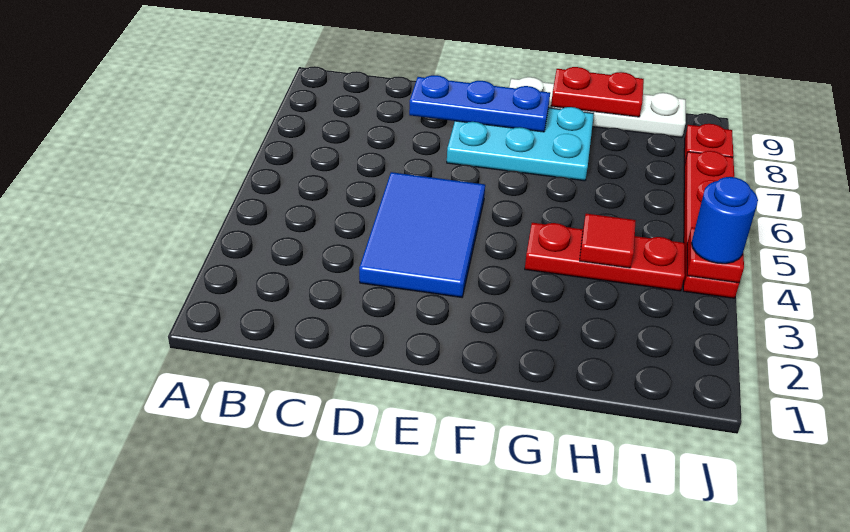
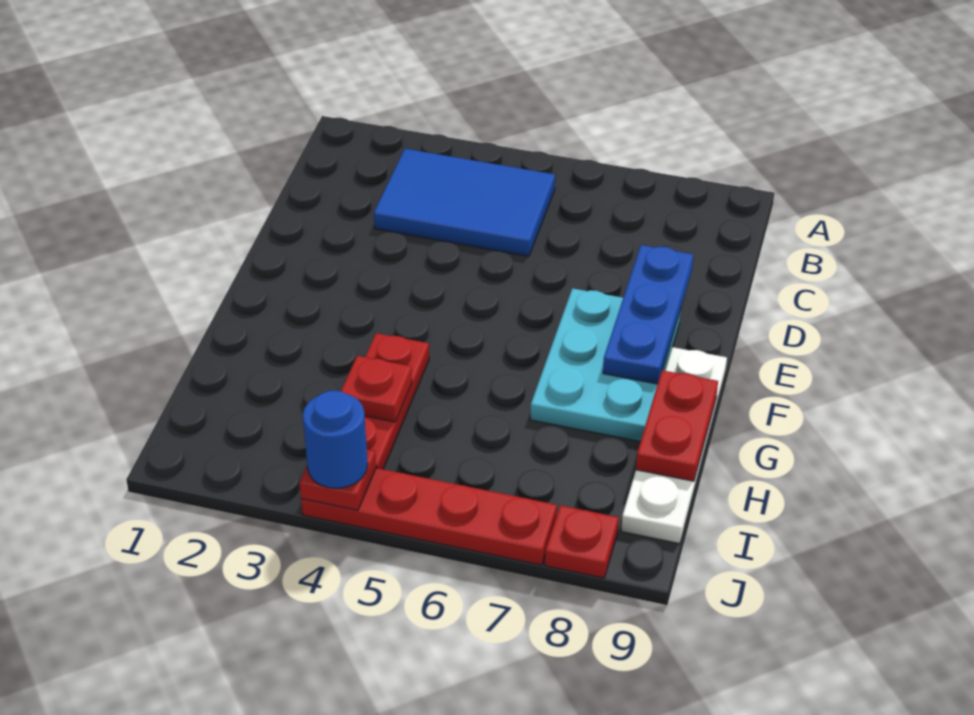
blue tile D3:E5 level 1 -> blue tile B3:C5 level 1
red tile H4 level 2 -> red plate H4 level 2

